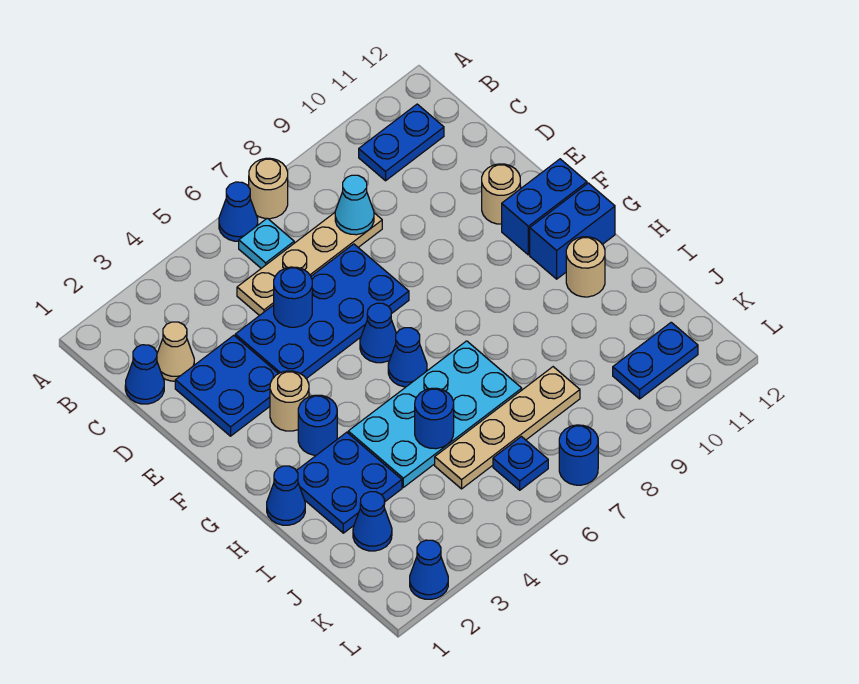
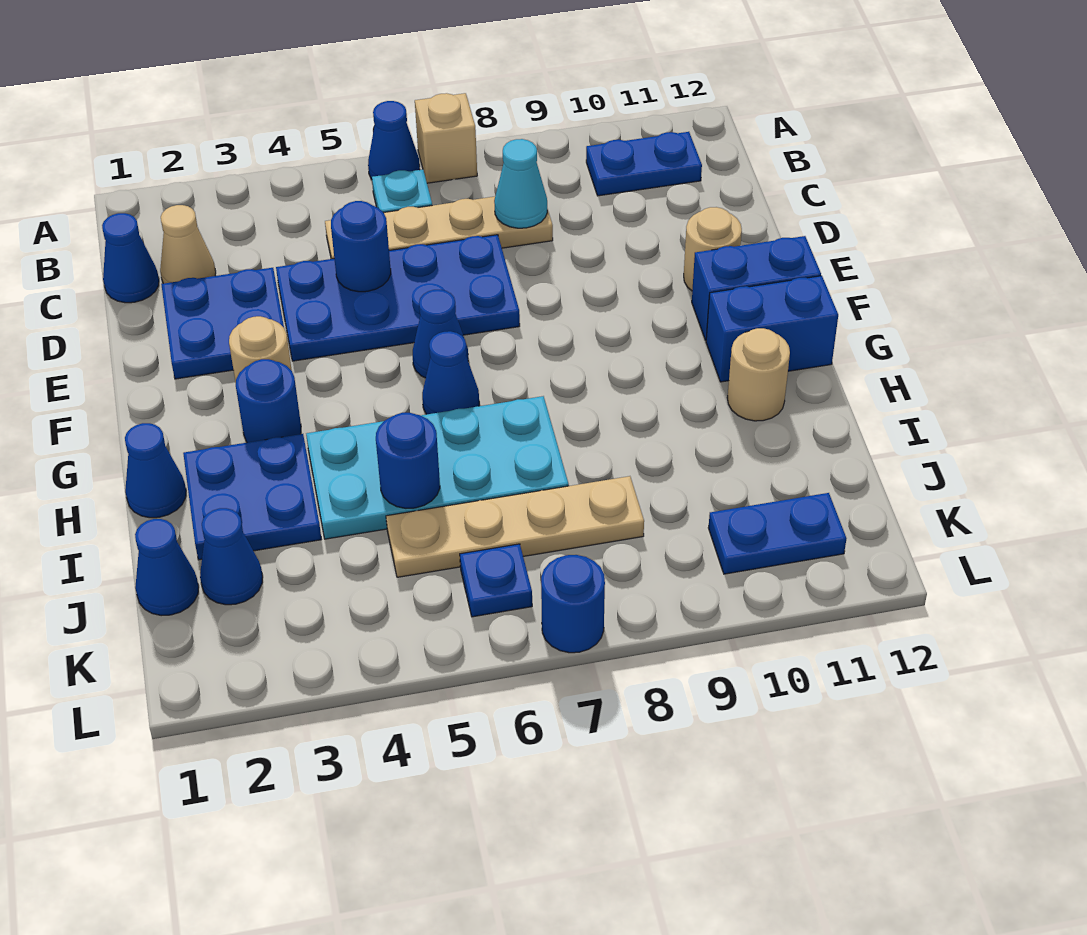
tan round brick A7 level 1 -> tan brick A7 level 1
blue cone L2 level 1 -> blue cone J1 level 1

